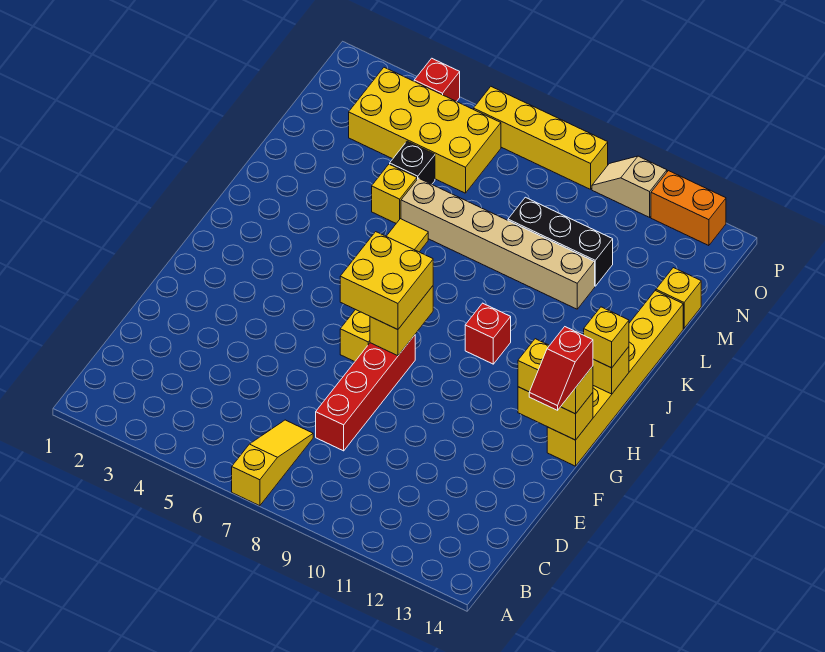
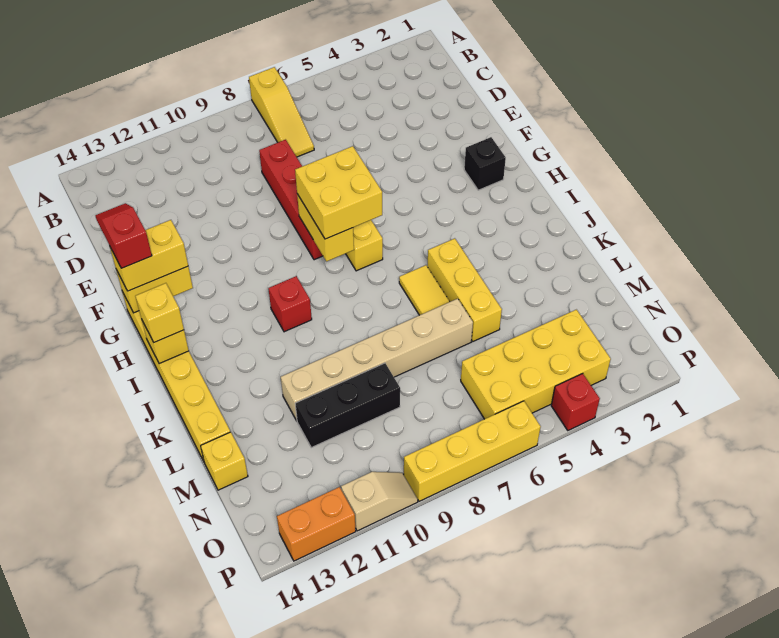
yellow brick L5 level 1 -> yellow brick J5:L5 level 1
black brick M5 level 1 -> black brick G2 level 1

